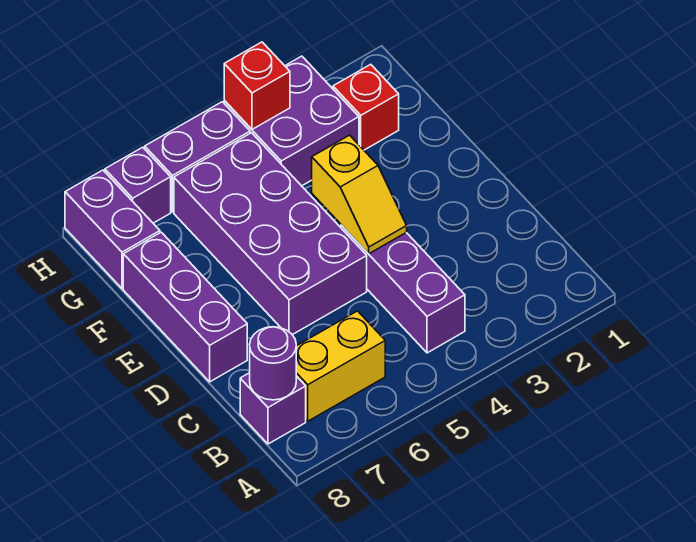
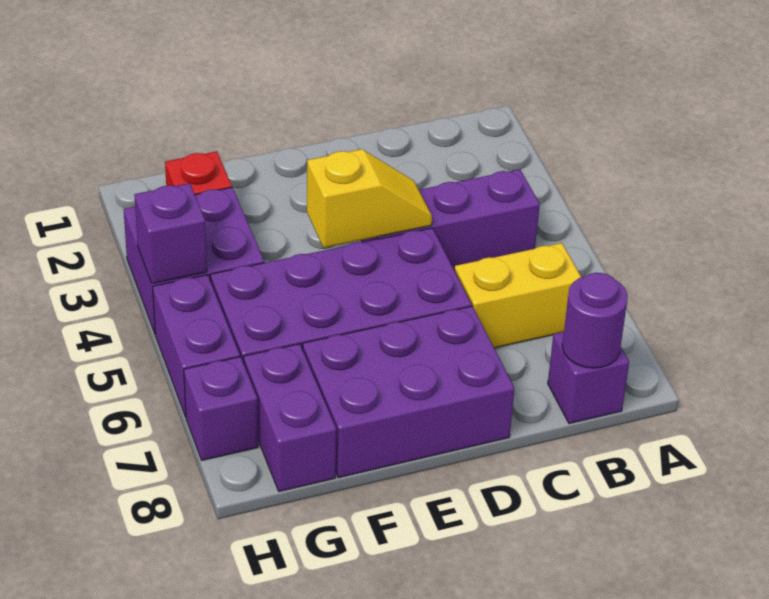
yellow brick B6:B7 level 1 -> yellow brick B6:C6 level 1
purple brick D8:F8 level 1 -> purple brick D7:F8 level 1
purple brick G8:H8 level 1 -> purple brick G7:G8 level 1
red brick H4 level 2 -> purple brick H4 level 2

